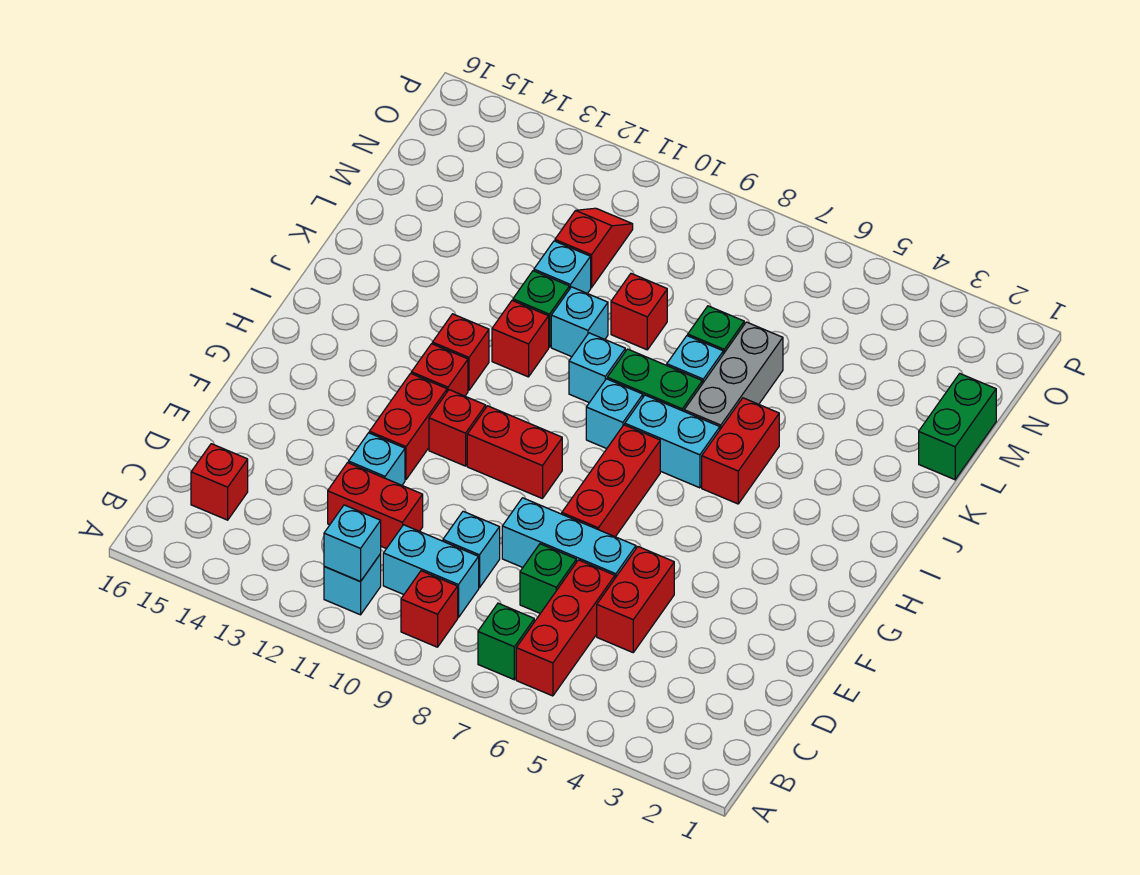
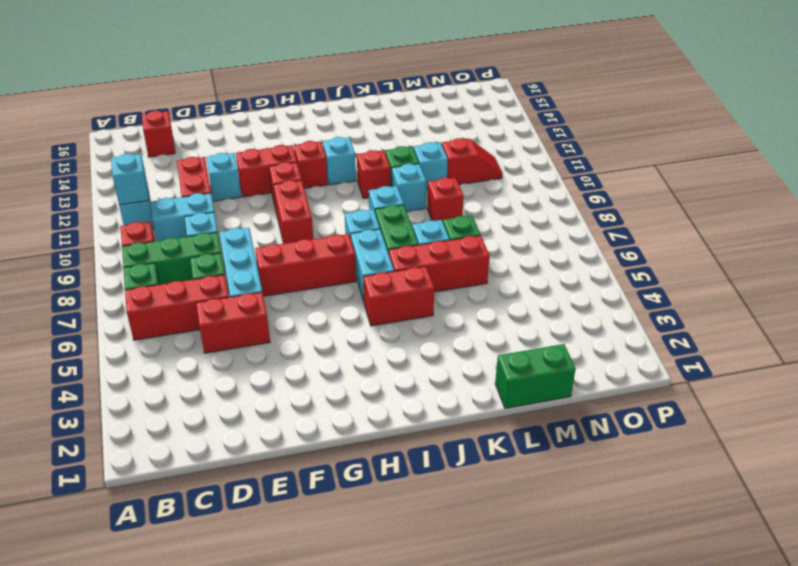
none -> green brick B8:D8 level 1
cyan brick C9:C10 level 1 -> cyan brick C10:D10 level 1
red brick I12 level 1 -> cyan brick I12 level 1
grey brick J6:L6 level 1 -> red brick J6:L6 level 1

